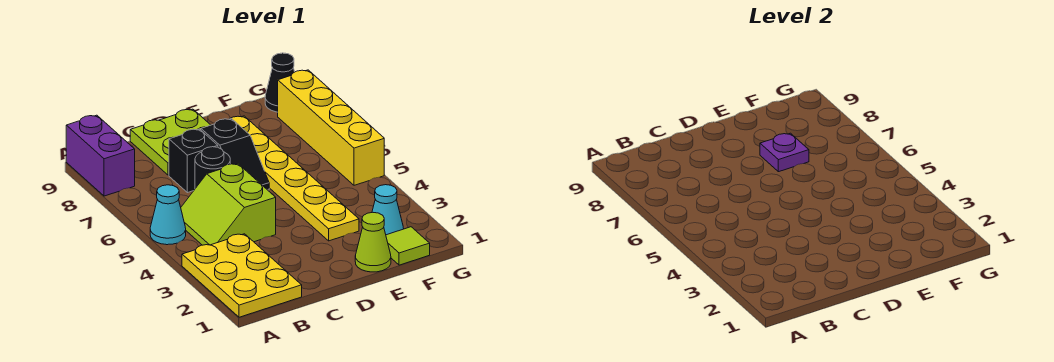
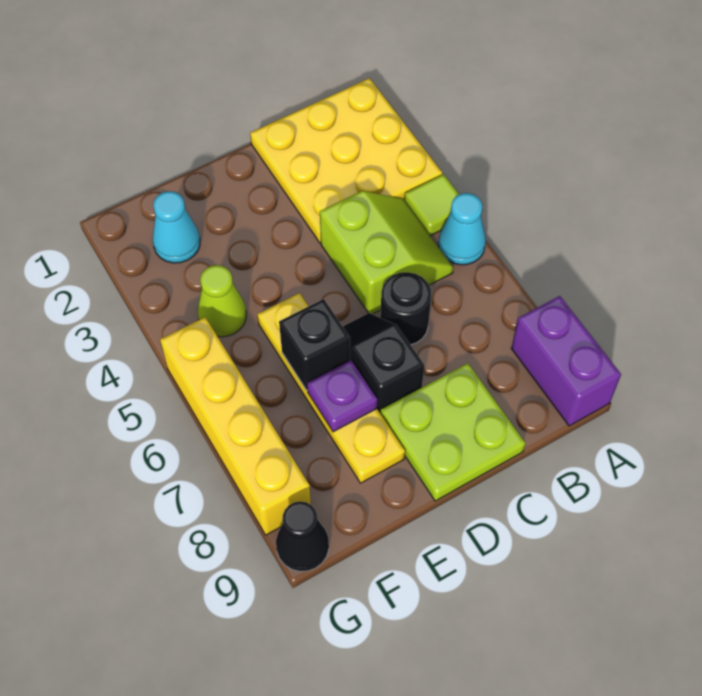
yellow plate A1:B3 level 1 -> yellow plate A1:C3 level 1
black brick C7 level 1 -> black brick E6 level 2
lime cone E1 level 1 -> lime cone F4 level 1
yellow plate E3:E8 level 1 -> yellow plate E5:E8 level 1
lime tile F1 level 1 -> lime tile A4 level 1

